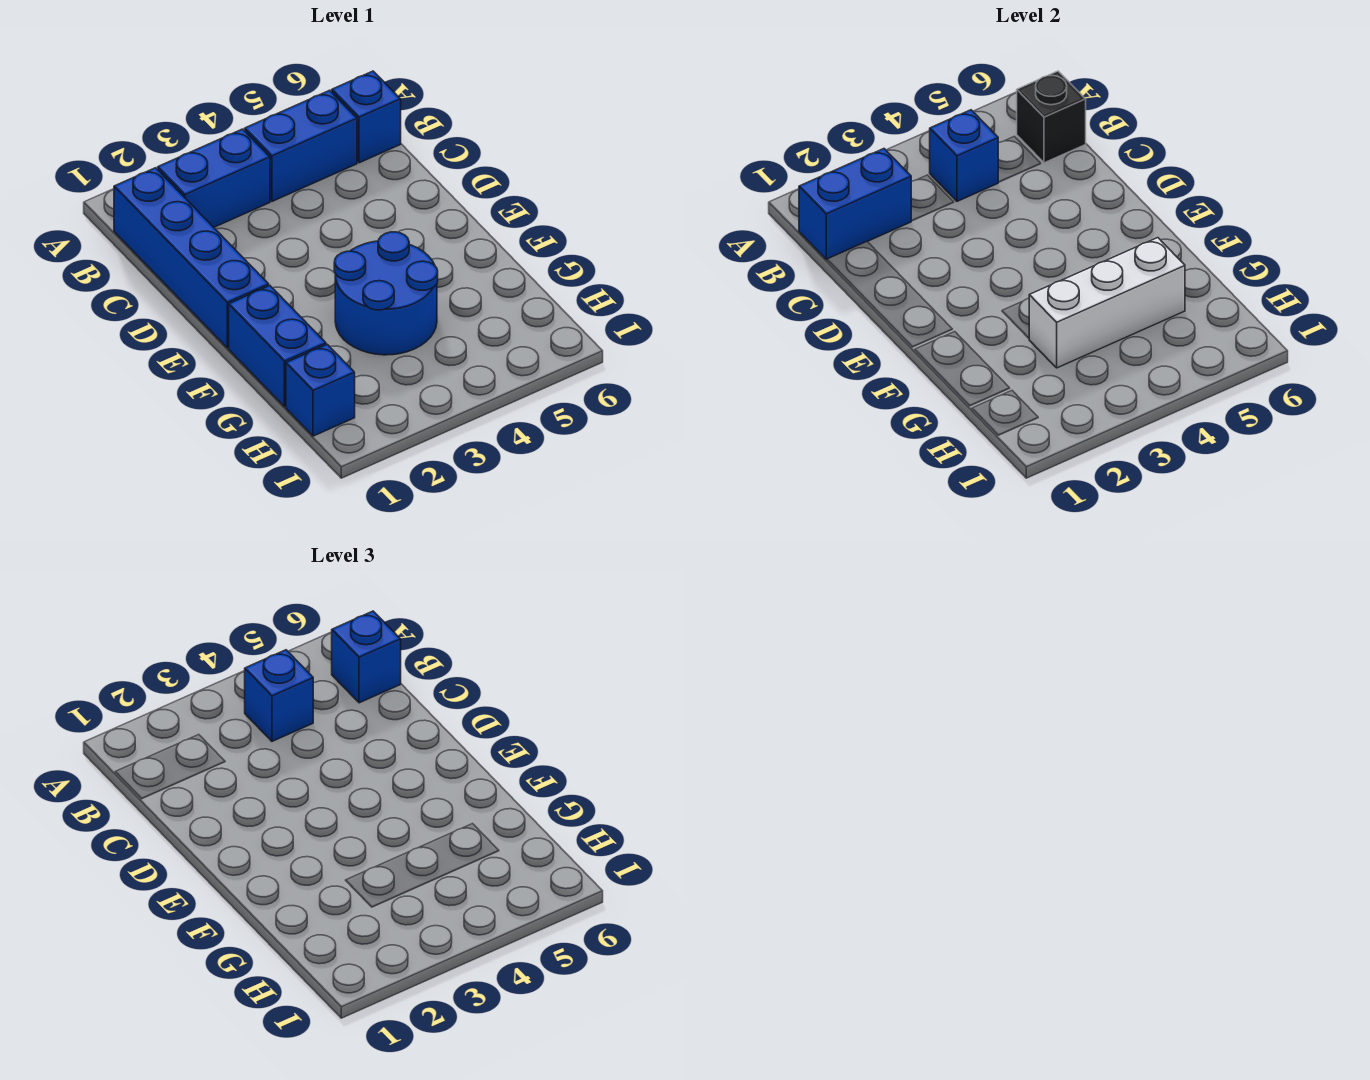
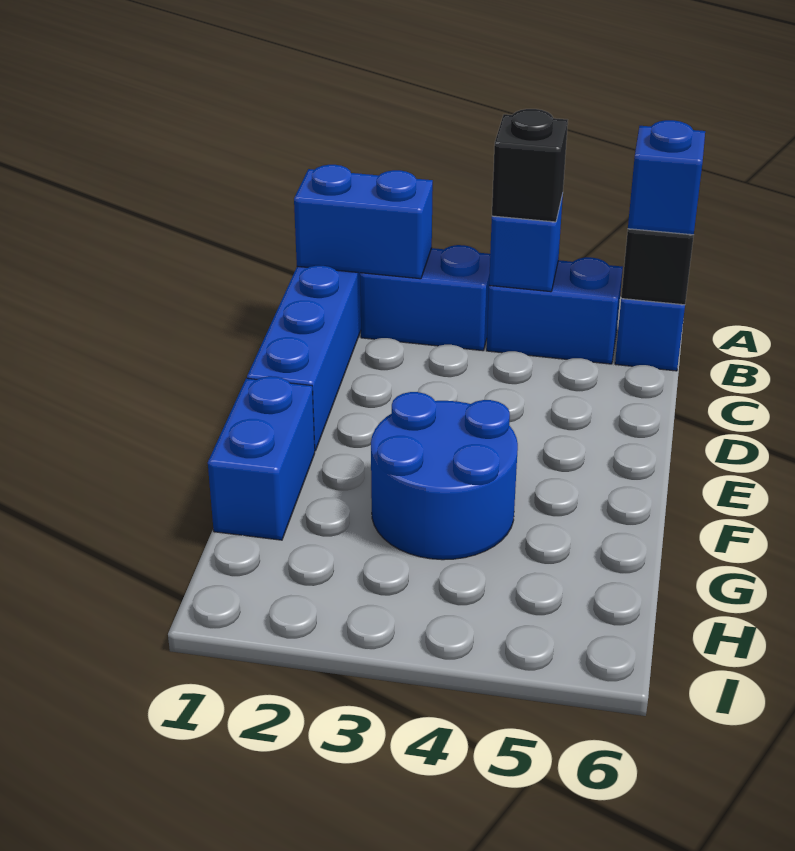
blue brick B4 level 3 -> black brick B4 level 3
white brick G3:G5 level 2 -> none
blue brick H1 level 1 -> none

